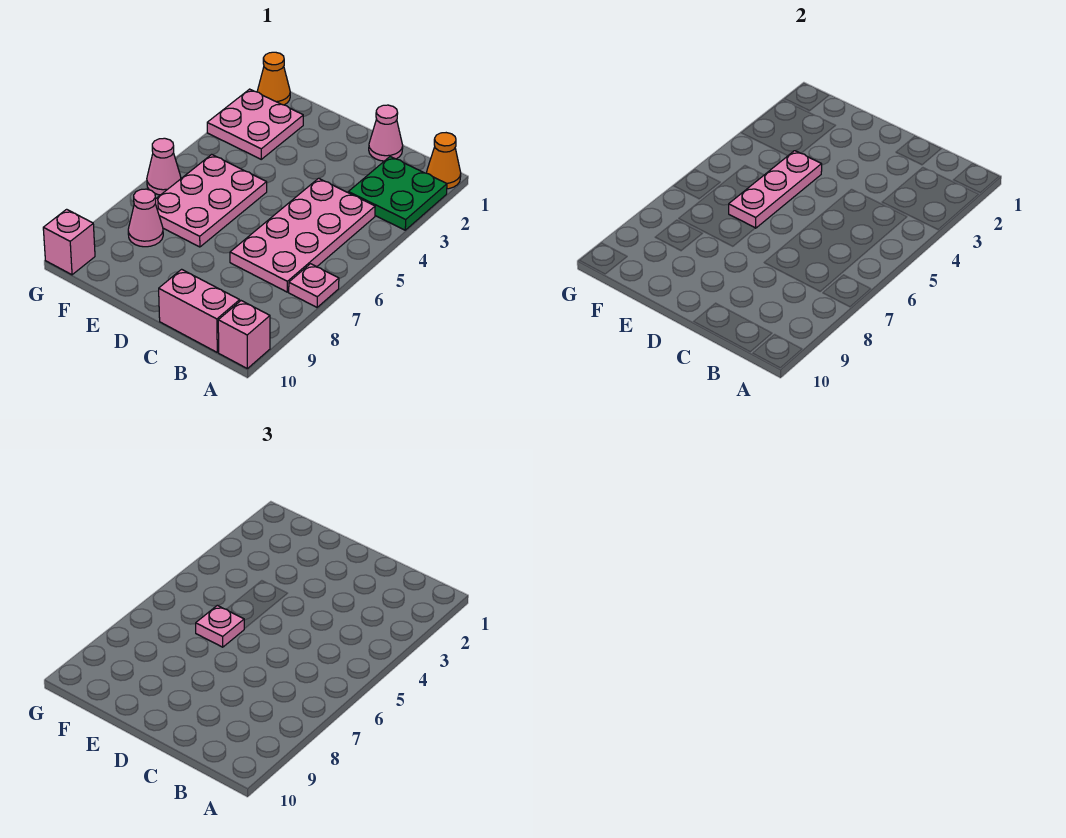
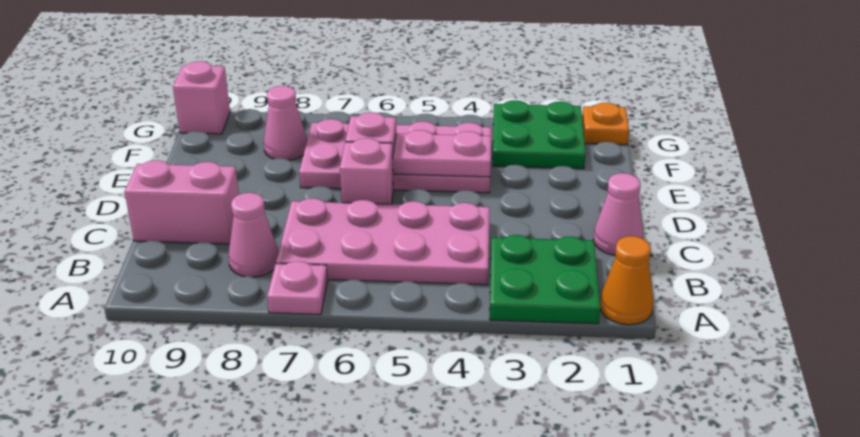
pink brick A10 level 1 -> pink brick D6 level 1
pink brick B10:C10 level 1 -> pink brick C9:C10 level 1
pink plate E5:F7 level 1 -> pink plate E4:F7 level 1
pink plate F2:G3 level 1 -> green plate F2:G3 level 1
orange cone G1 level 1 -> orange plate G1 level 1
pink cone G6 level 1 -> pink cone B8 level 1

